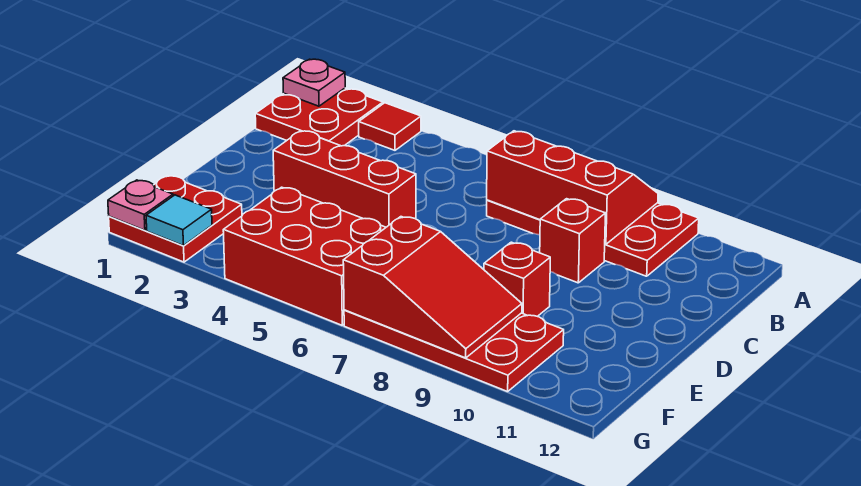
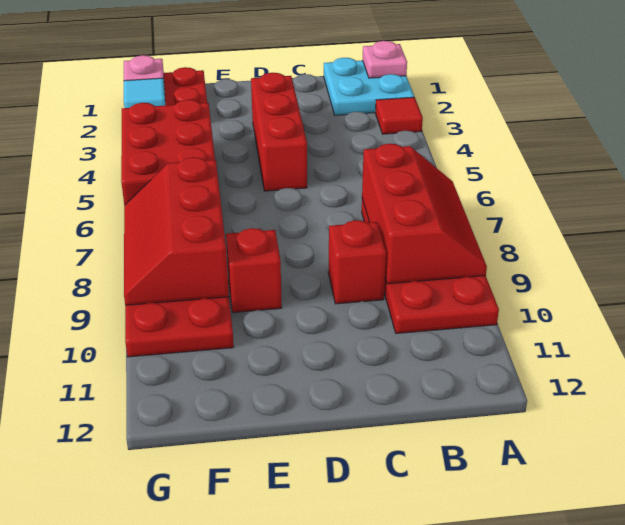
red plate A1:B2 level 1 -> cyan plate A1:B2 level 1
red slope F7:G9 level 2 top 7 -> red slope F7:G9 level 2 top F

